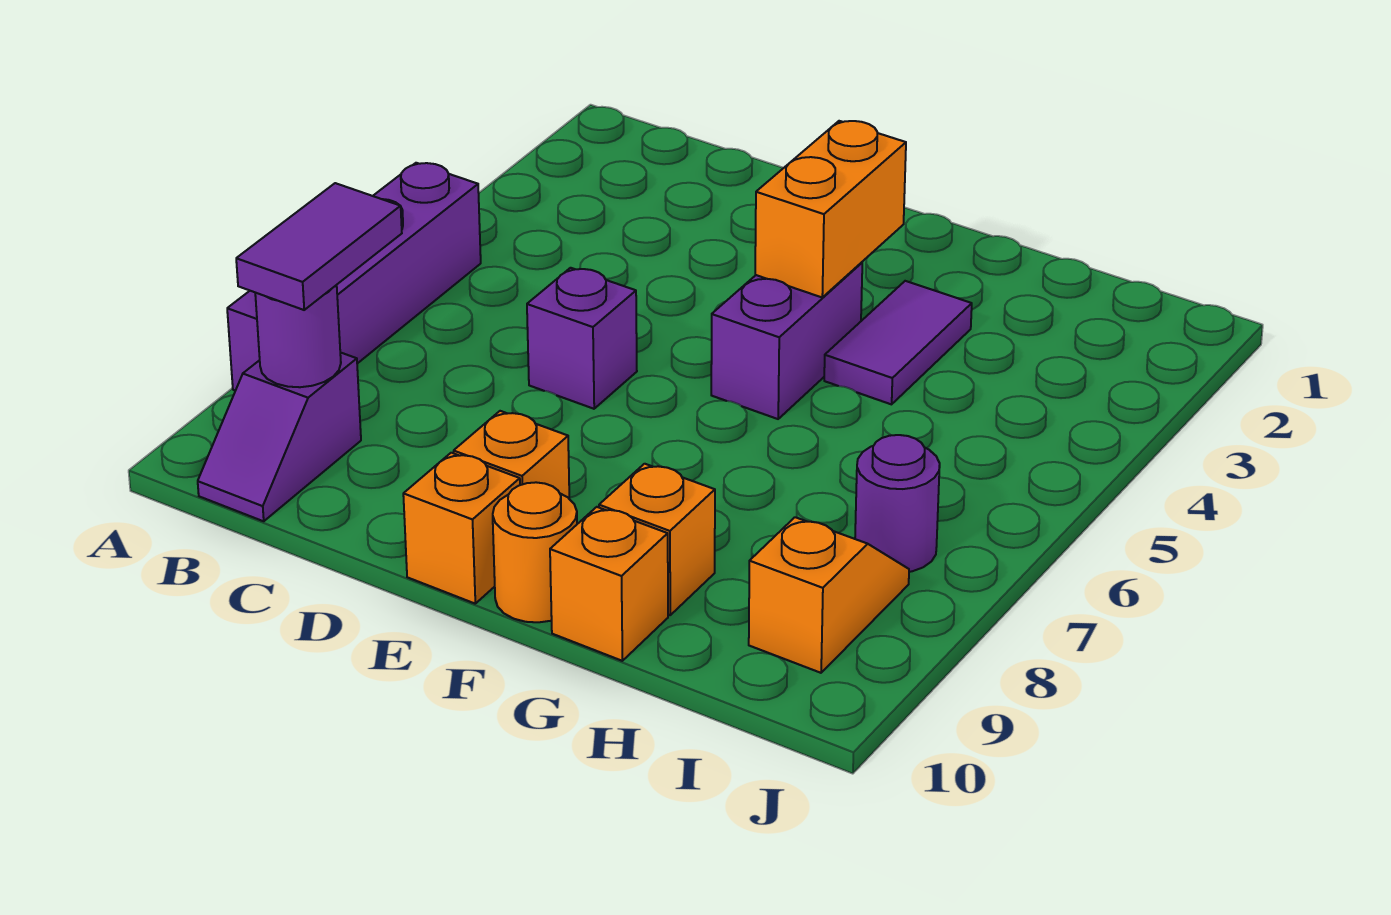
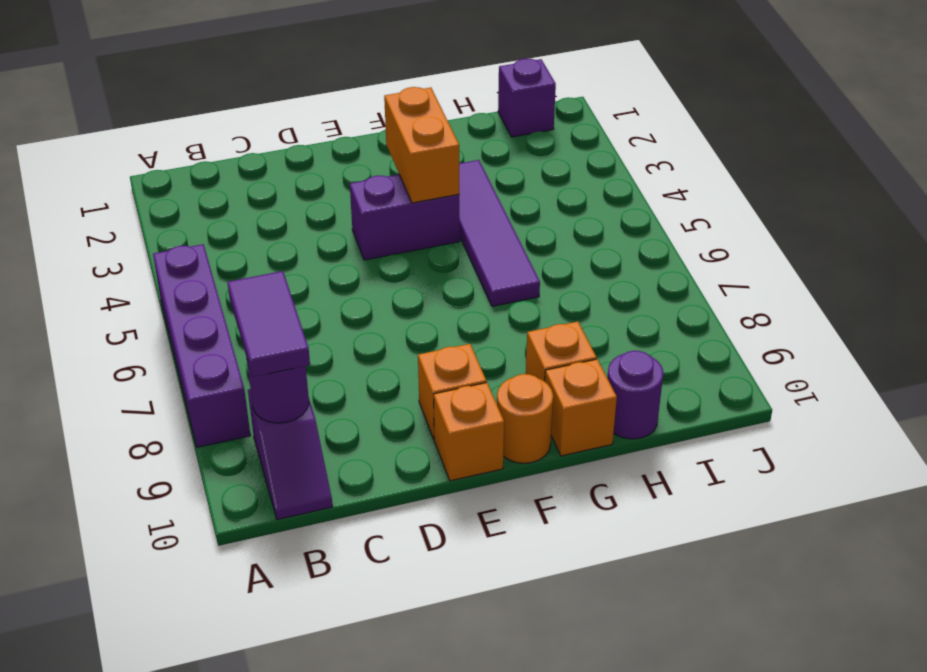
purple brick D6 level 1 -> purple brick I1 level 1
purple brick F4:F5 level 1 -> purple brick E4:F4 level 1
purple tile G3:G4 level 1 -> purple tile G3:G6 level 1
purple round brick I7 level 1 -> purple round brick H10 level 1
orange slope I8:I9 level 1 top 9 -> none

